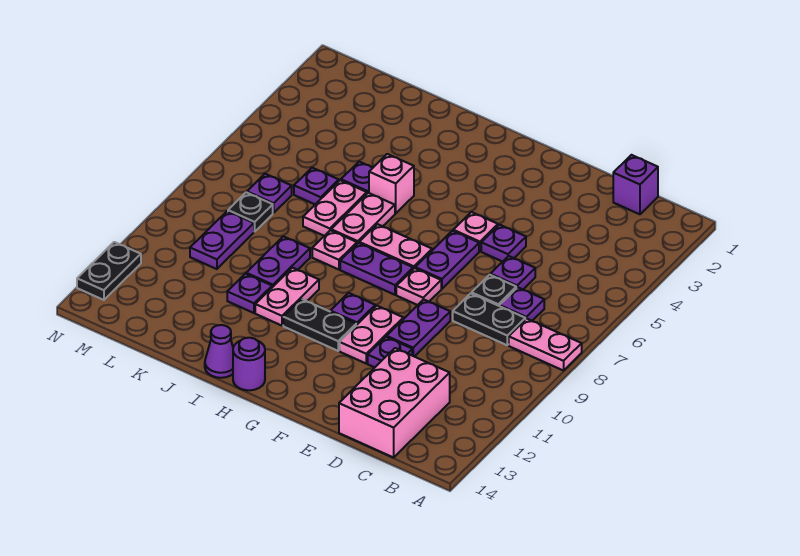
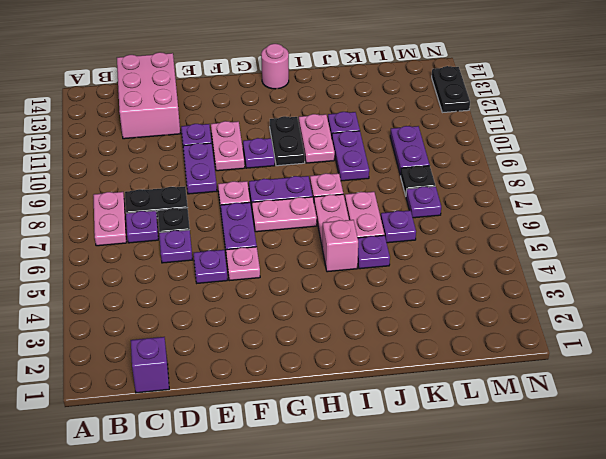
pink plate A8:B8 level 1 -> pink plate B7:B8 level 1
black plate G11:H11 level 1 -> black plate H10:H11 level 1
purple round brick H14 level 1 -> pink round brick H14 level 1
purple cone I14 level 1 -> none

